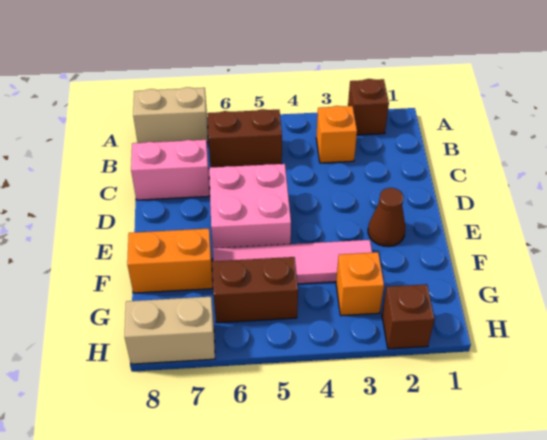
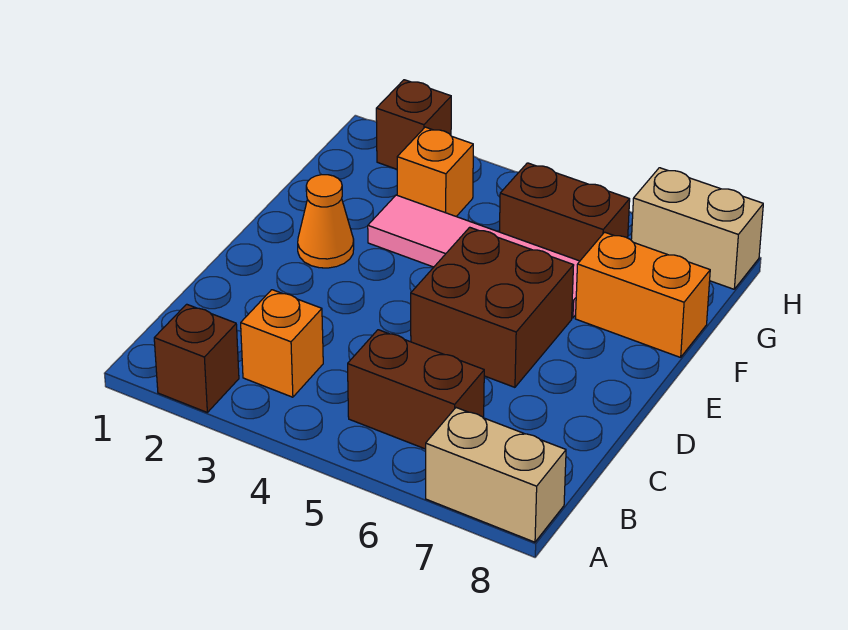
pink brick C7:C8 level 1 -> none
pink brick D5:E6 level 1 -> brown brick D5:E6 level 1
brown cone E2 level 1 -> orange cone E2 level 1

